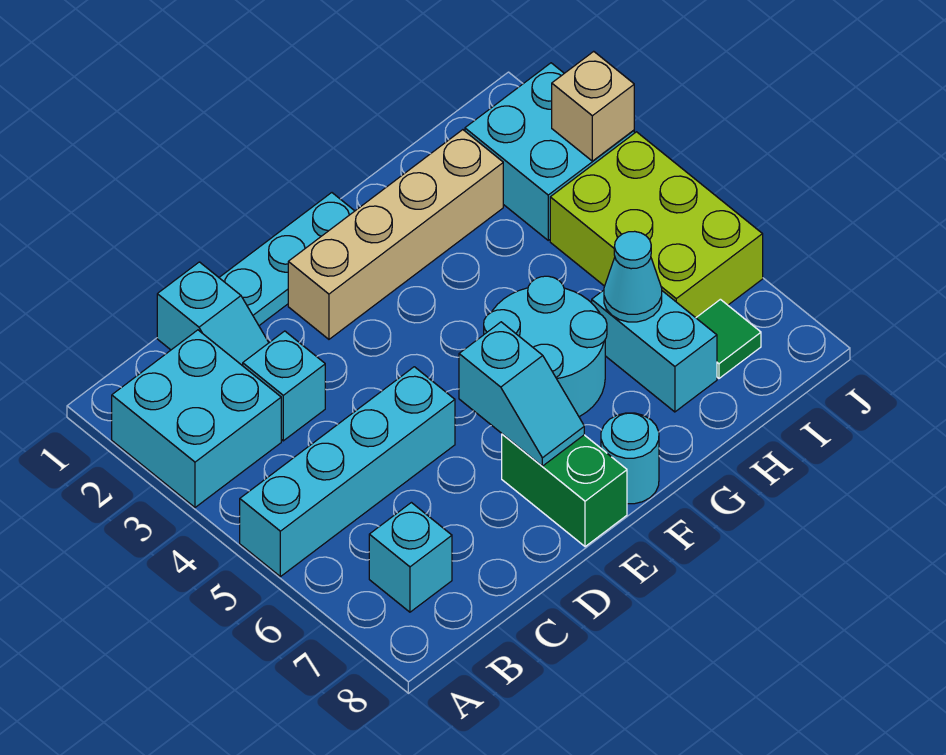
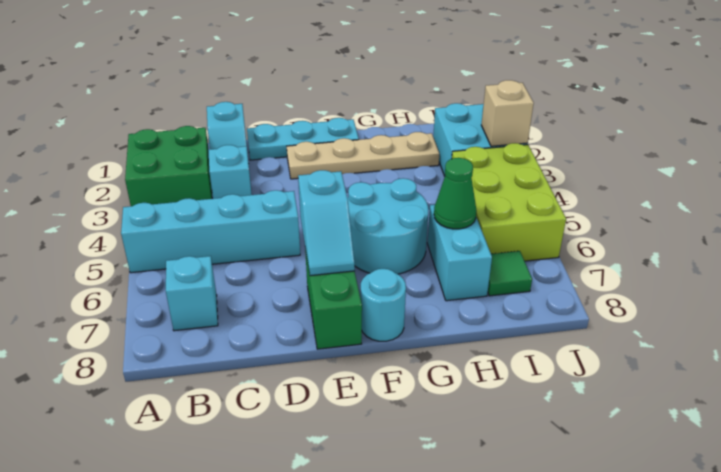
cyan brick A2:B3 level 1 -> green brick A2:B3 level 1
tan brick E2:H2 level 1 -> tan plate E2:H2 level 1
cyan cone H6 level 2 -> green cone H6 level 2

